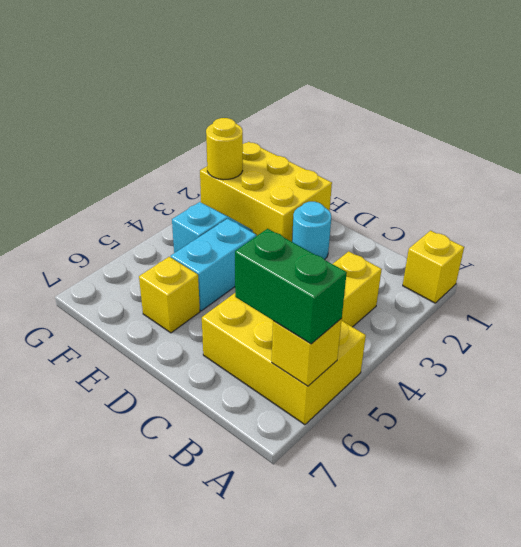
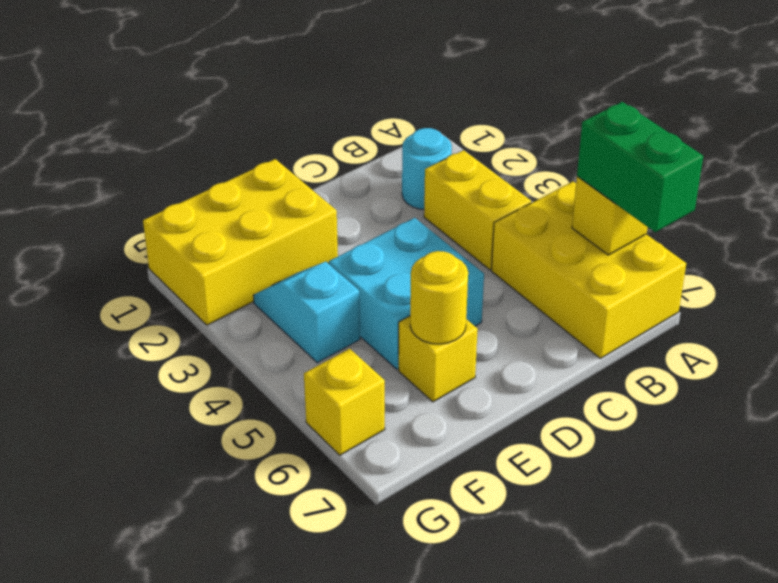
yellow brick A1 level 1 -> yellow brick G6 level 1
yellow brick A5:C6 level 1 -> yellow brick A5:B7 level 1
green brick A6:B6 level 3 -> green brick A6:A7 level 3
cyan round brick D2 level 1 -> cyan round brick B2 level 1
cyan brick E4:E5 level 1 -> cyan brick D4:E5 level 1
yellow round brick G2 level 2 -> yellow round brick E6 level 2

